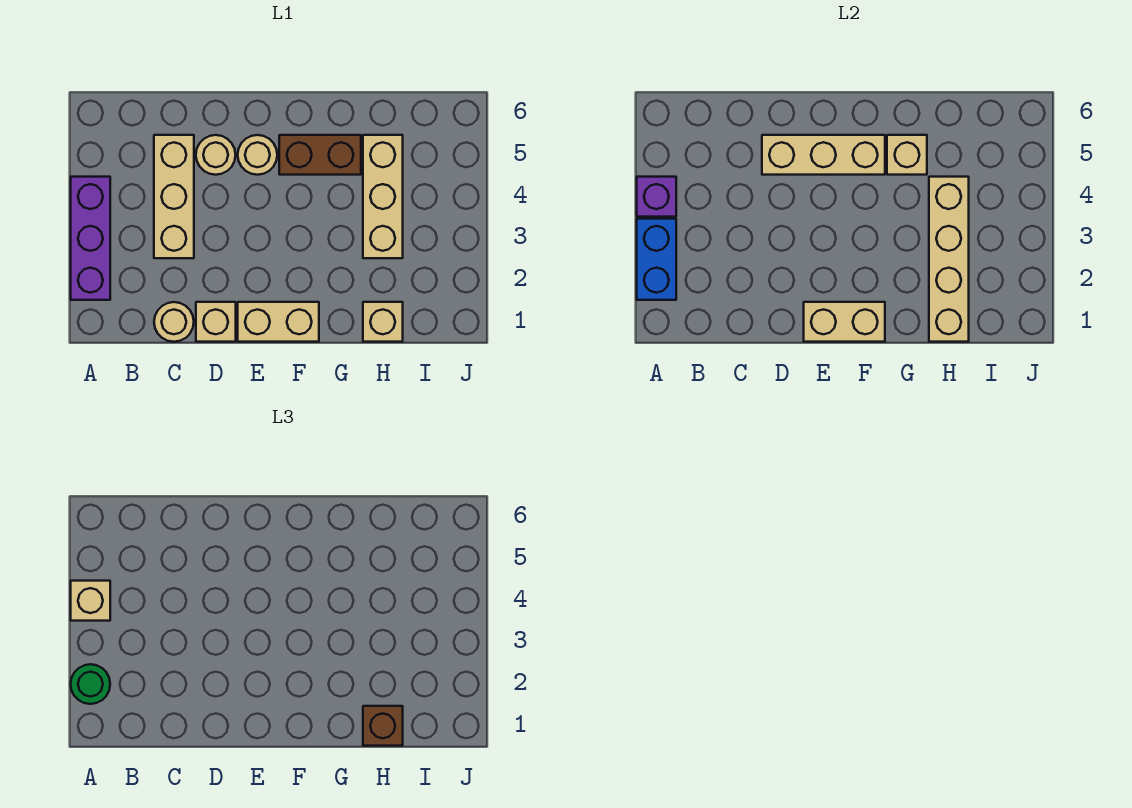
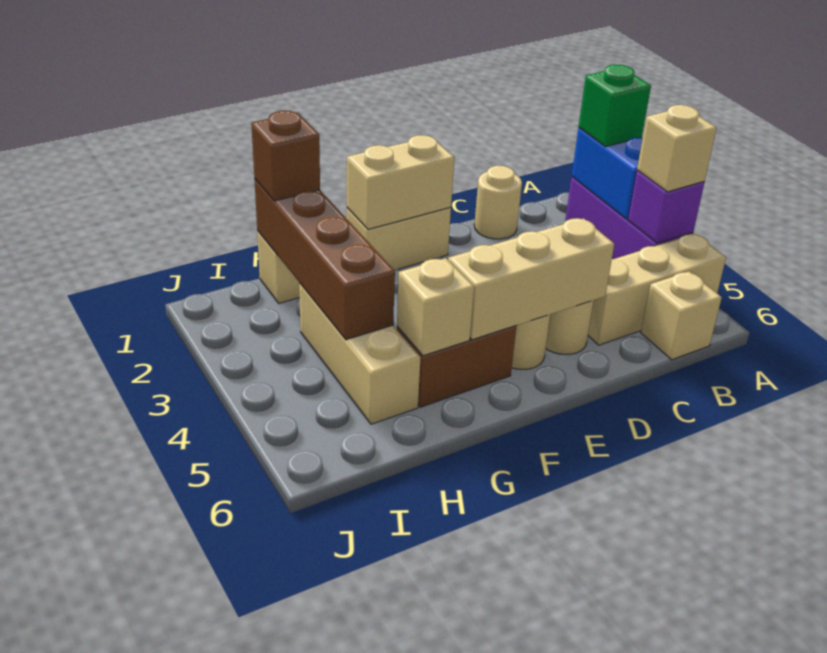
green round brick A2 level 3 -> green brick A2 level 3
tan brick C3:C5 level 1 -> tan brick A5:C5 level 1
tan brick D1 level 1 -> tan brick B6 level 1
tan brick H1:H4 level 2 -> brown brick H1:H4 level 2

